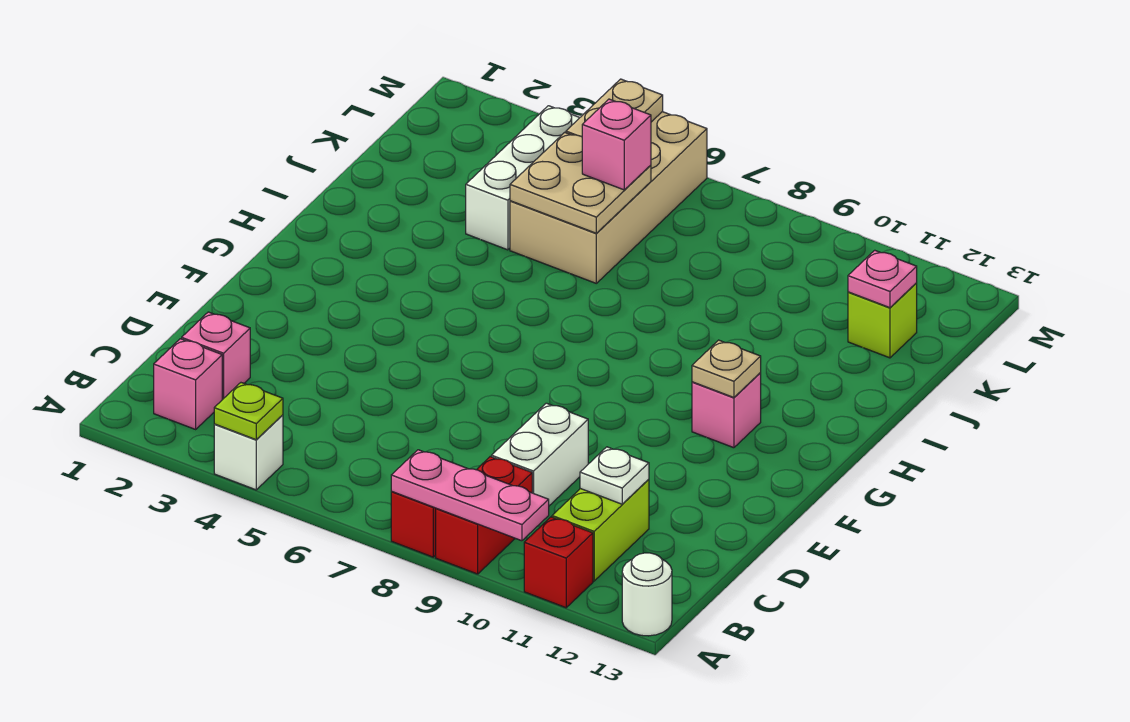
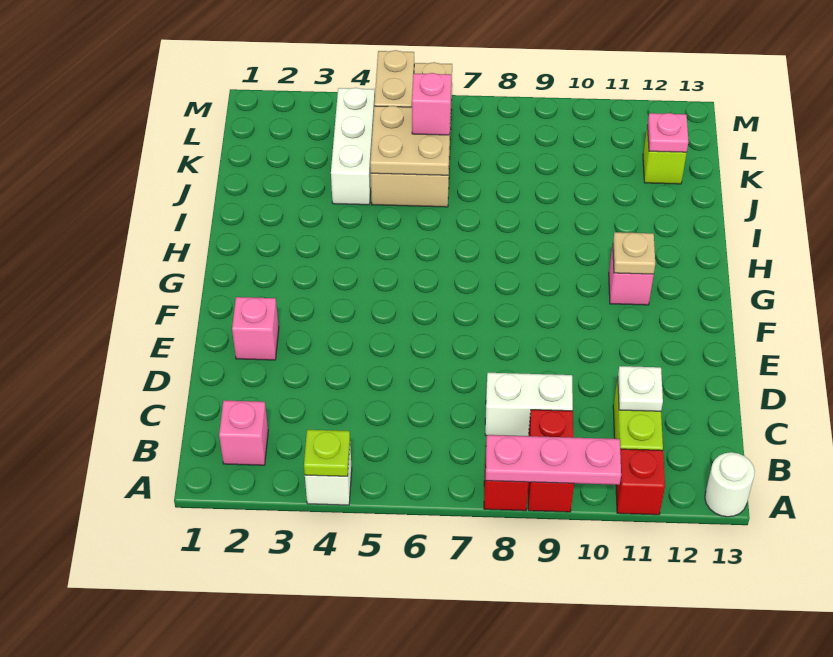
pink brick C2 level 1 -> pink brick E2 level 1
white brick C9:D9 level 1 -> white brick C8:C9 level 1

